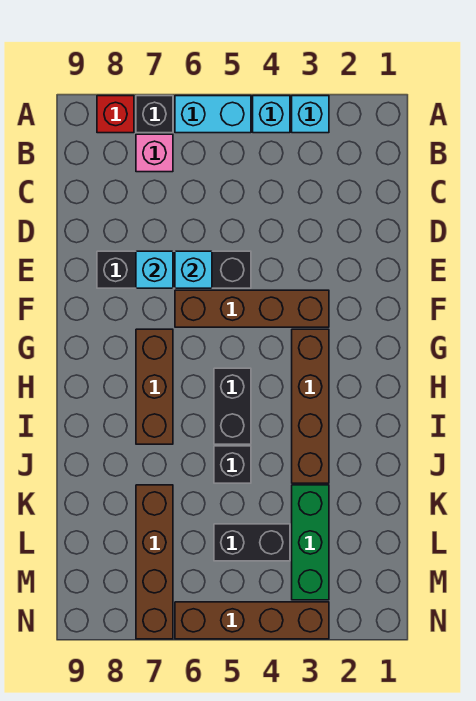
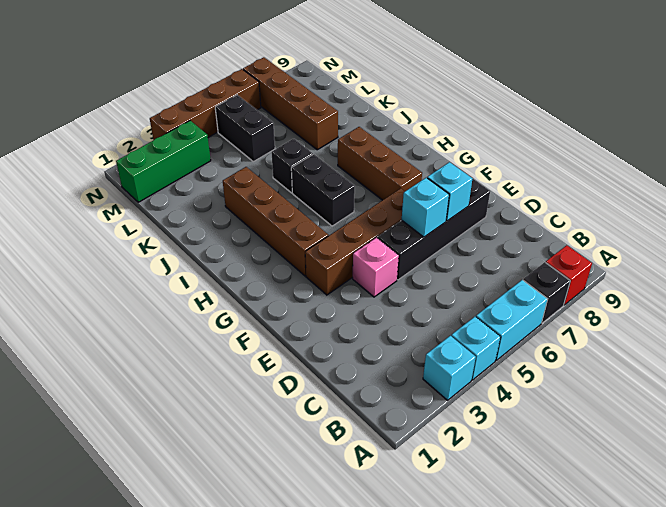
pink brick B7 level 1 -> pink brick E4 level 1
green brick K3:M3 level 1 -> green brick M1:M3 level 1
black brick L4:L5 level 1 -> black brick L5:M5 level 1

